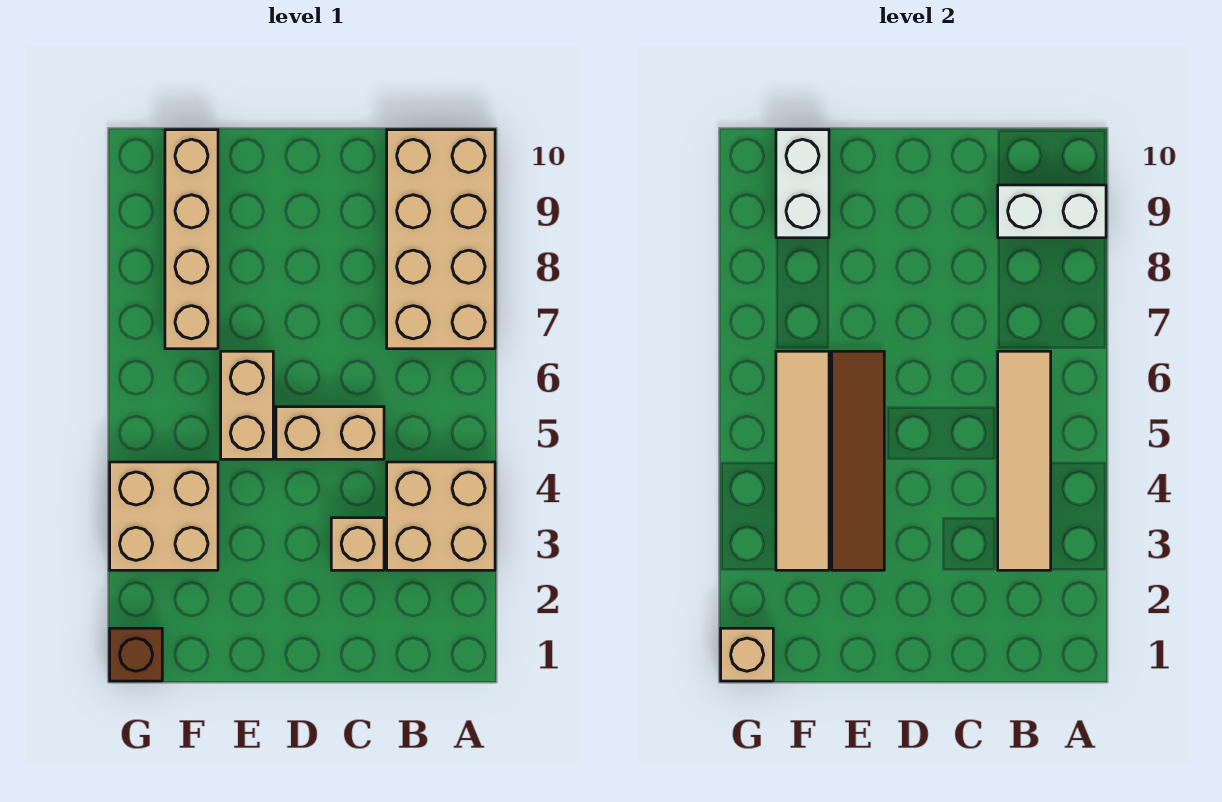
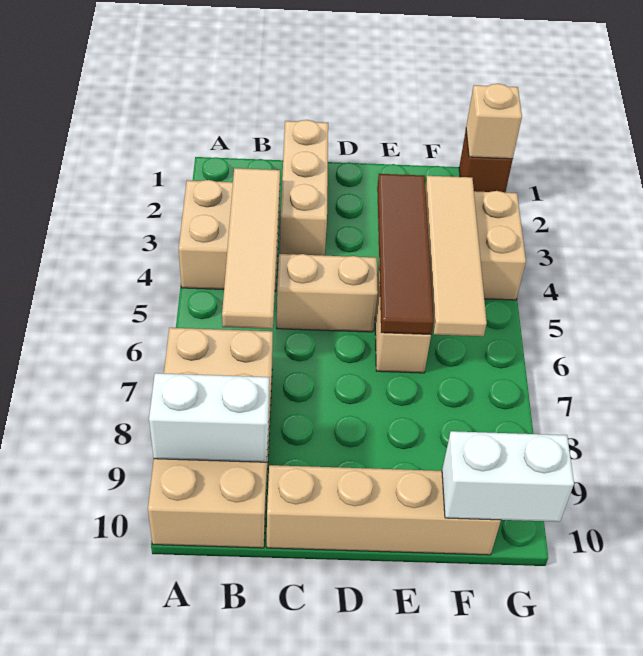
tan brick C3 level 1 -> tan brick C1:C3 level 1
tan brick F7:F10 level 1 -> tan brick C10:F10 level 1
white brick F9:F10 level 2 -> white brick F10:G10 level 2

